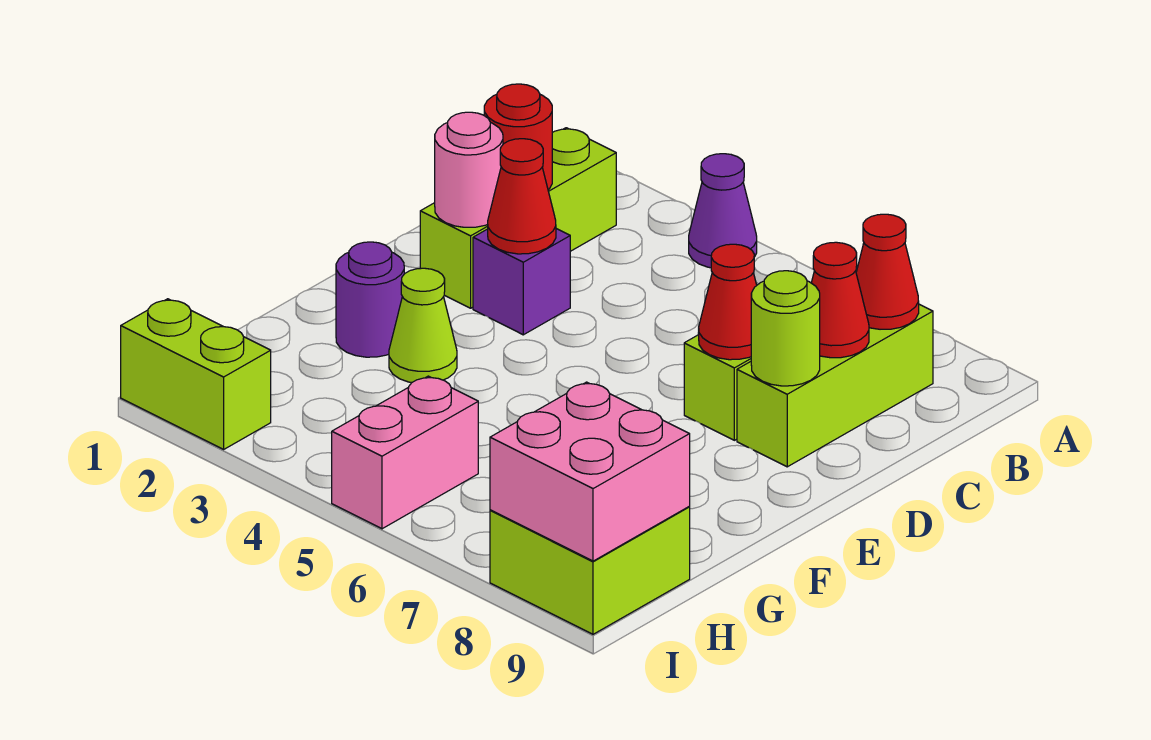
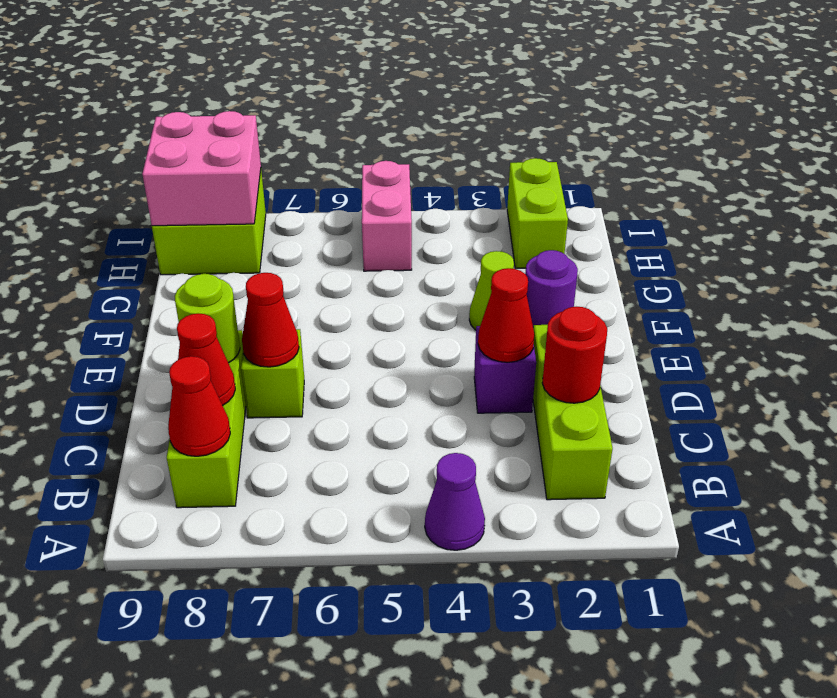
pink round brick D2 level 2 -> none
lime brick I1:I2 level 1 -> lime brick H2:I2 level 1

